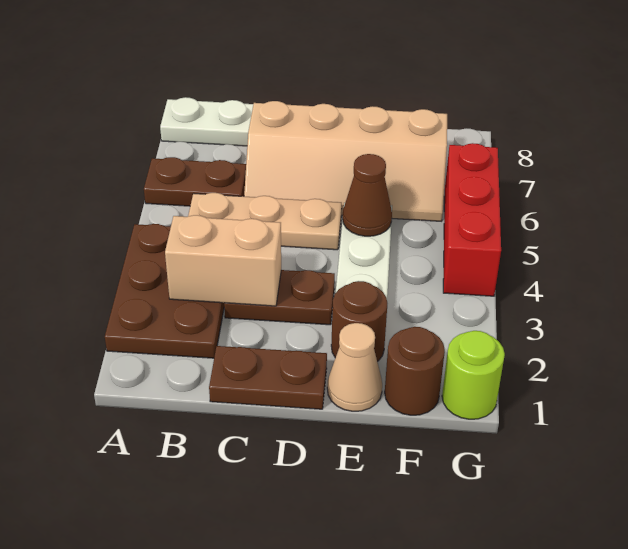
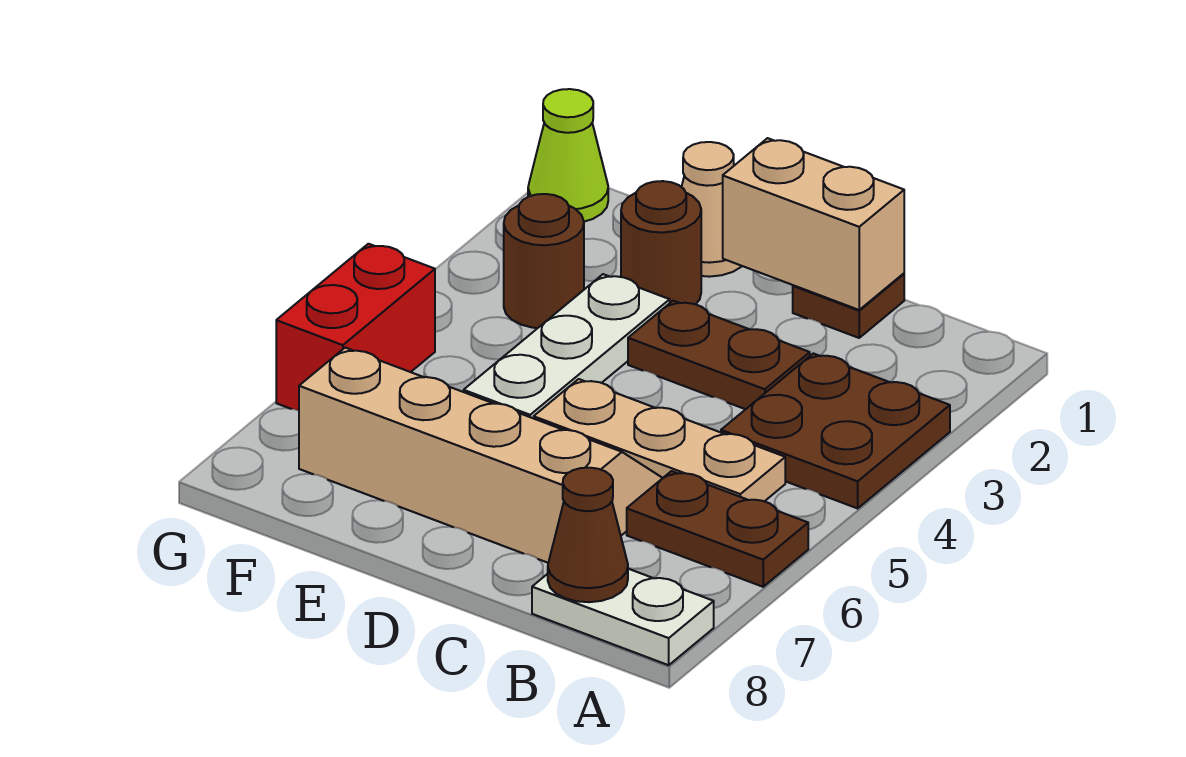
brown plate A2:B4 level 1 -> brown plate A3:B4 level 1
tan brick B3:C3 level 2 -> tan brick C1:D1 level 2
brown plate C1:D1 level 1 -> brown plate C1 level 1
brown cone E5 level 2 -> brown cone B8 level 2
brown round brick F1 level 1 -> brown round brick F3 level 1
lime round brick G1 level 1 -> lime cone G1 level 1
red brick G4:G6 level 1 -> red brick G5:G6 level 1

